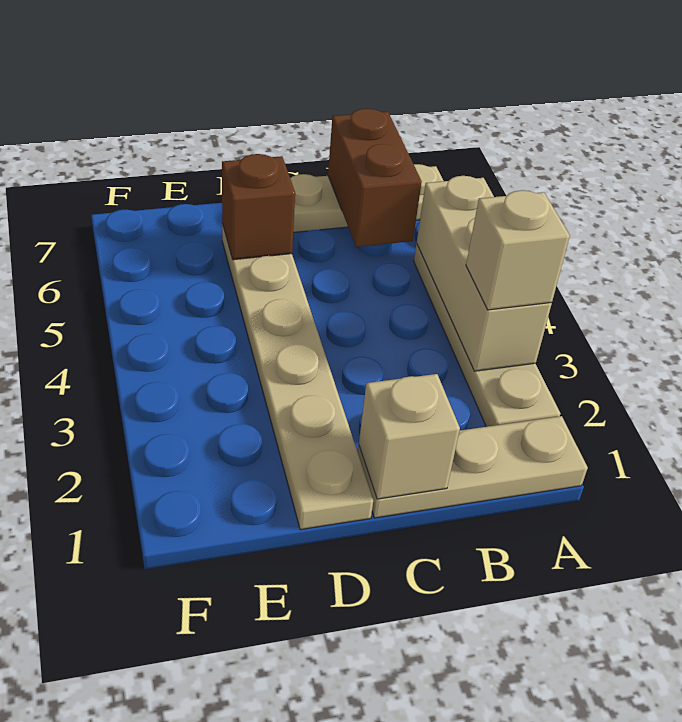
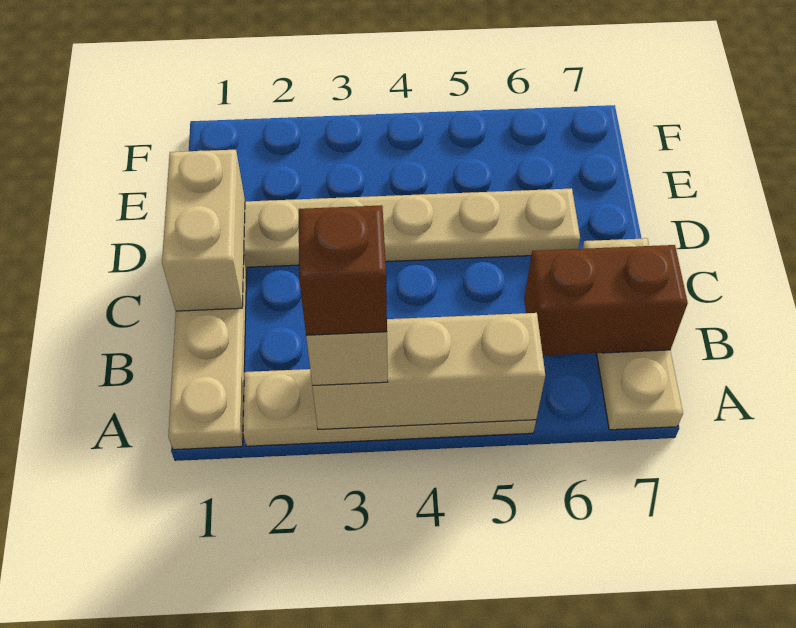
tan brick C1 level 2 -> tan brick C1:D1 level 2
brown brick D6 level 2 -> brown brick A3 level 4

